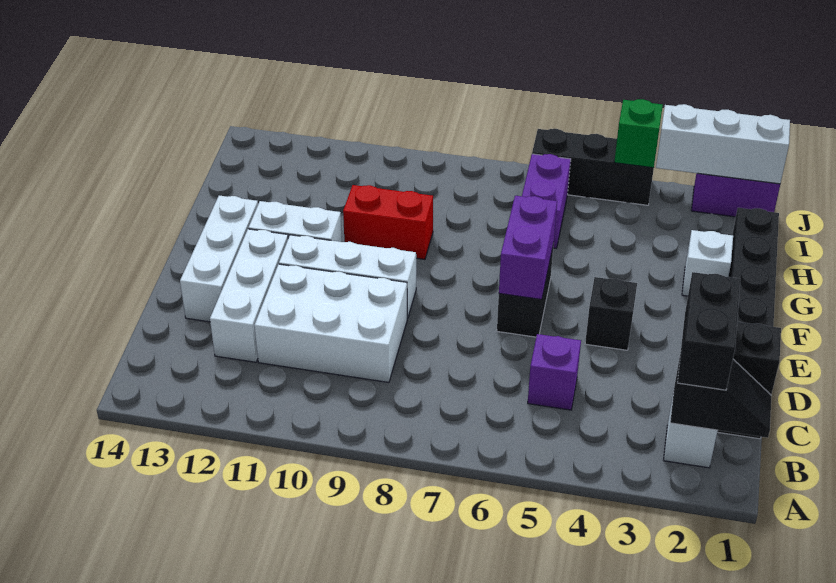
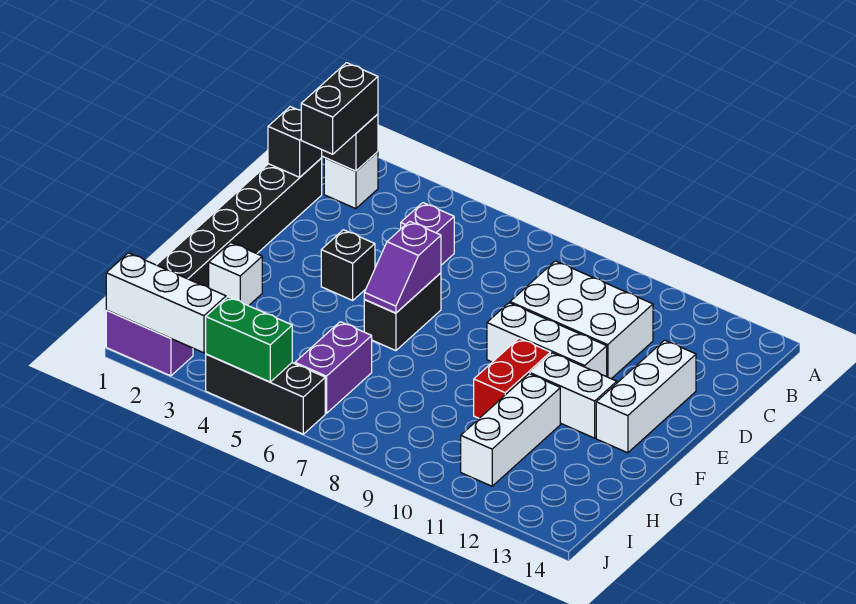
white brick C12:E12 level 1 -> white brick G11:I11 level 1
purple brick E6:F6 level 2 -> purple slope E6:F6 level 2 top E
red brick G9:G10 level 1 -> red brick F10:G10 level 1
green brick J4 level 2 -> green brick J4:J5 level 2

